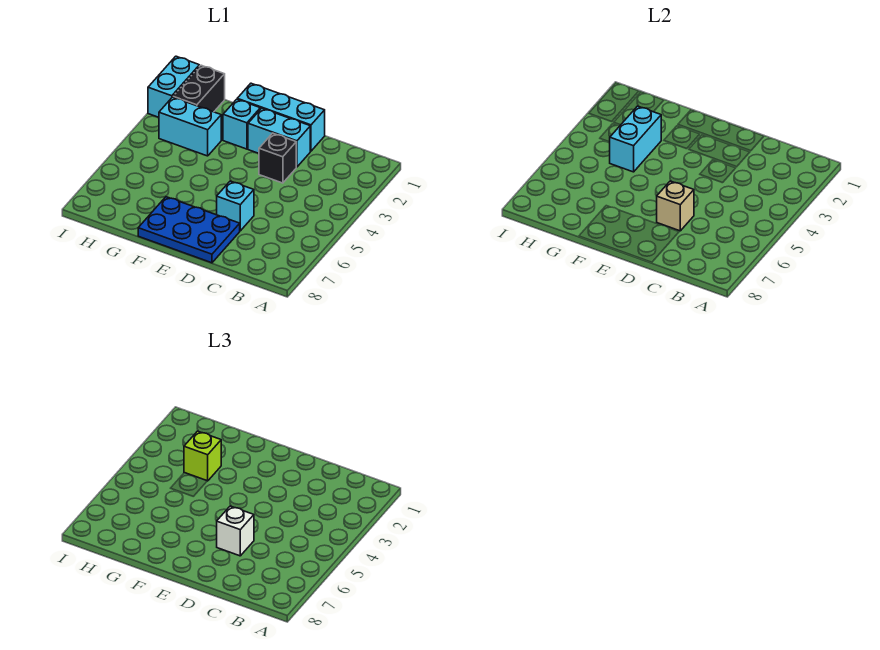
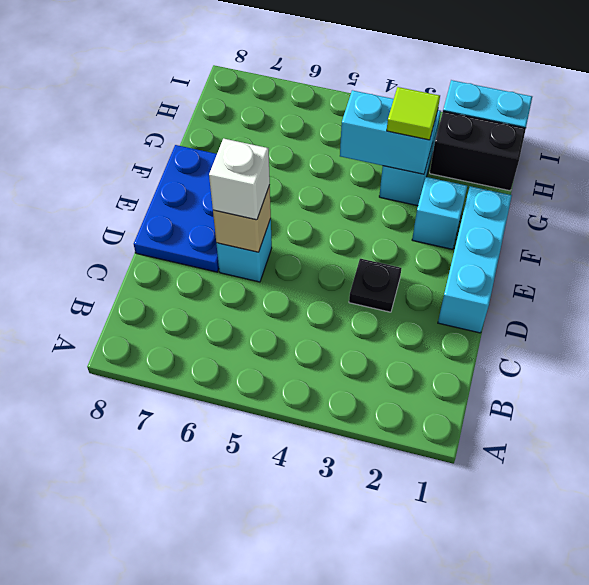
cyan brick D2:E2 level 1 -> none
black brick D3 level 1 -> black plate D3 level 1
lime brick G3 level 3 -> lime tile G3 level 3

